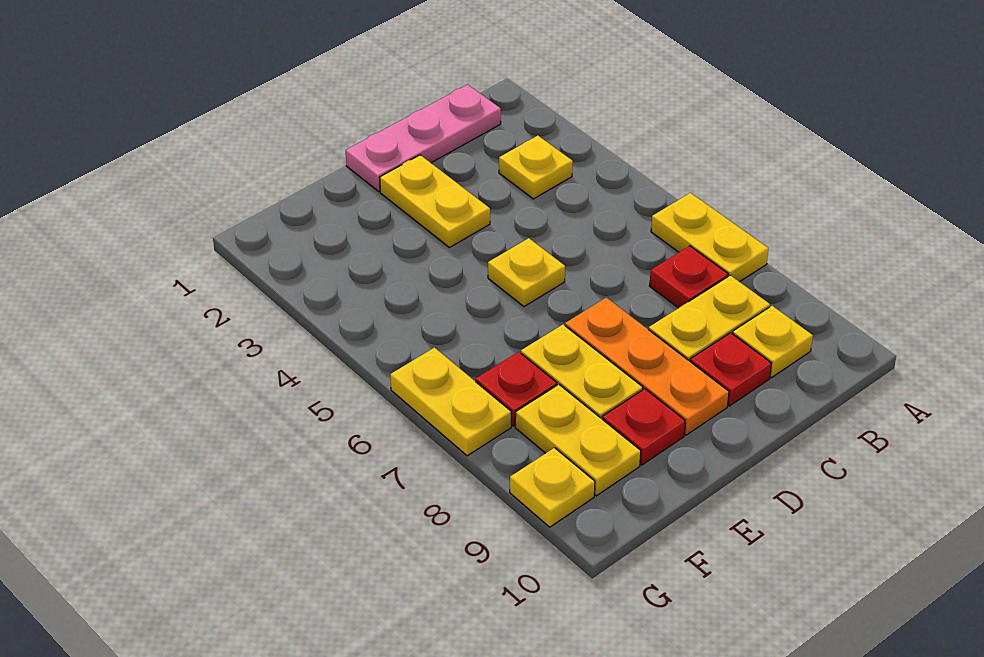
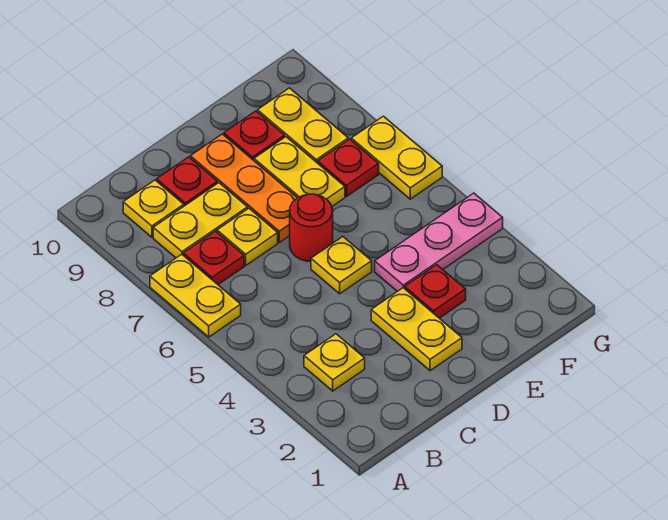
pink plate B1:D1 level 1 -> pink plate E4:G4 level 1
none -> red round brick D6 level 1
none -> red plate E3 level 1
yellow plate G9 level 1 -> yellow plate C7 level 1

